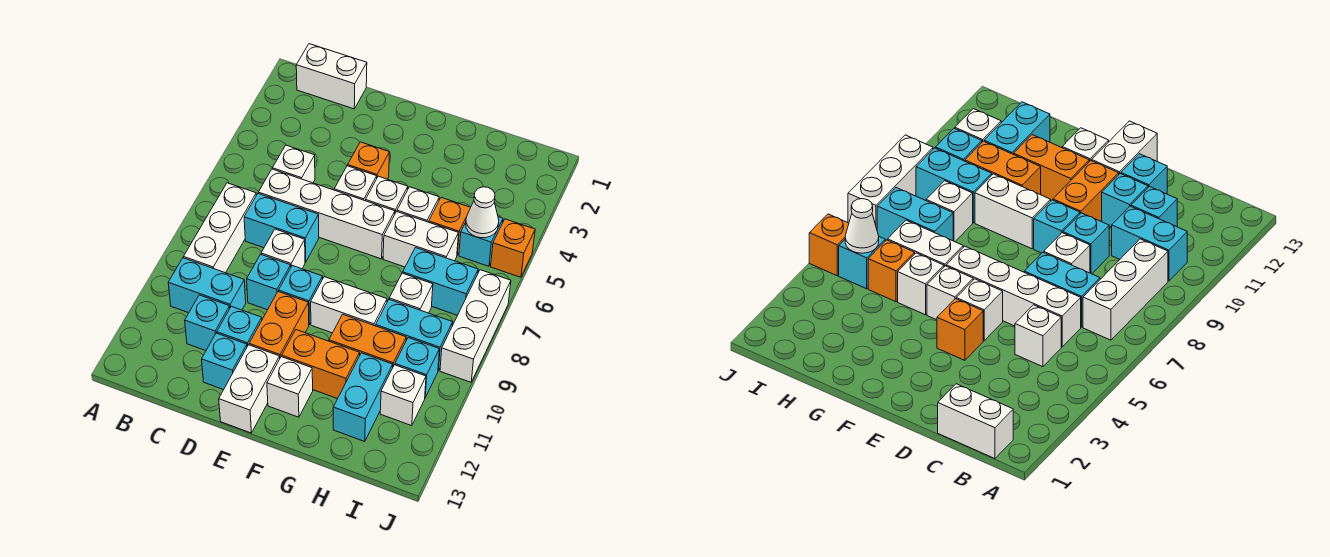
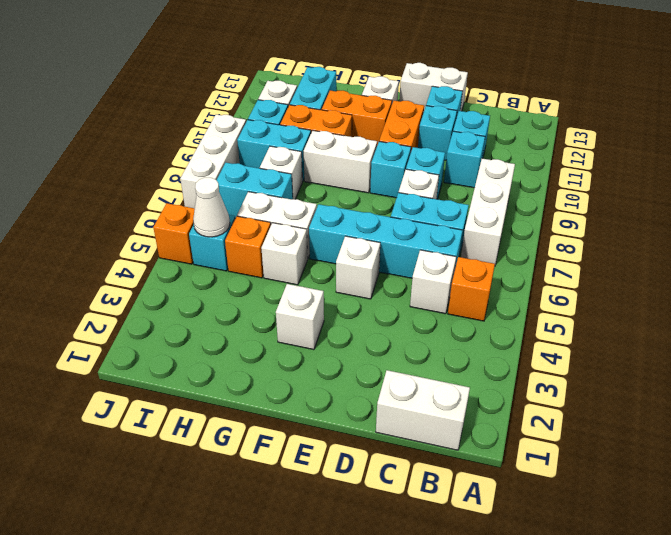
cyan brick B10:C10 level 1 -> cyan brick C10 level 1
white brick C6:F6 level 1 -> cyan brick C6:F6 level 1
orange brick E4 level 1 -> orange brick B5 level 1
white brick E12:E13 level 1 -> white brick D13:E13 level 1
white brick F5 level 1 -> white brick F3 level 1

